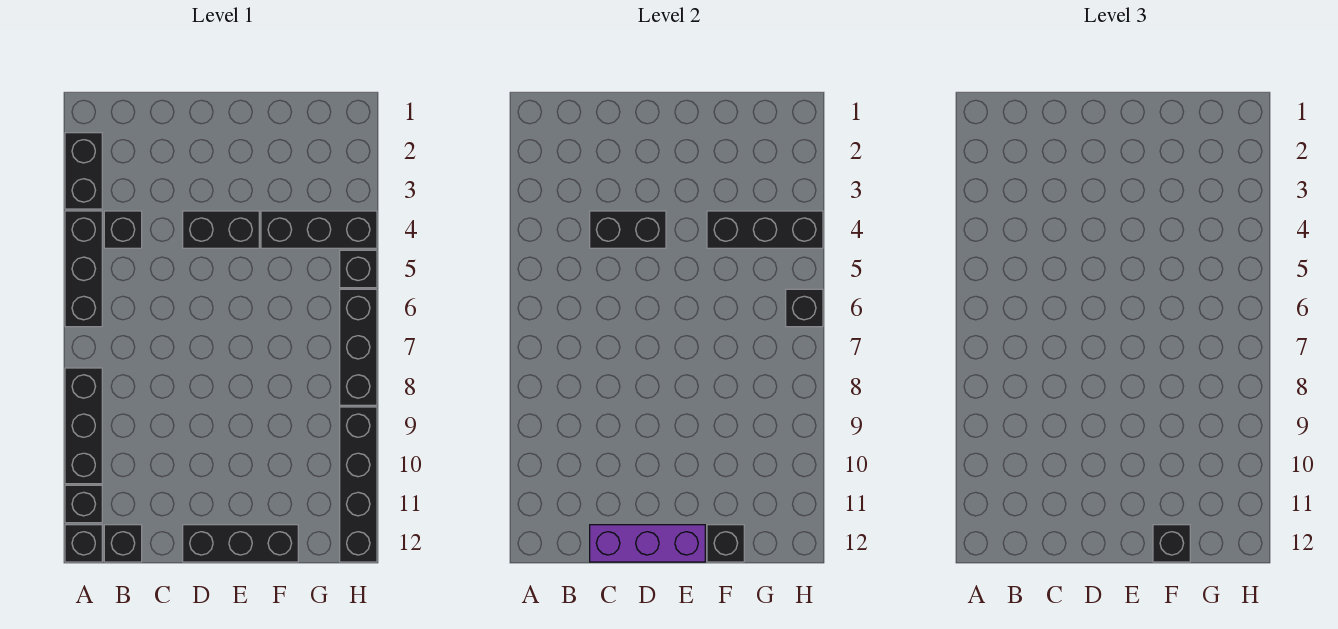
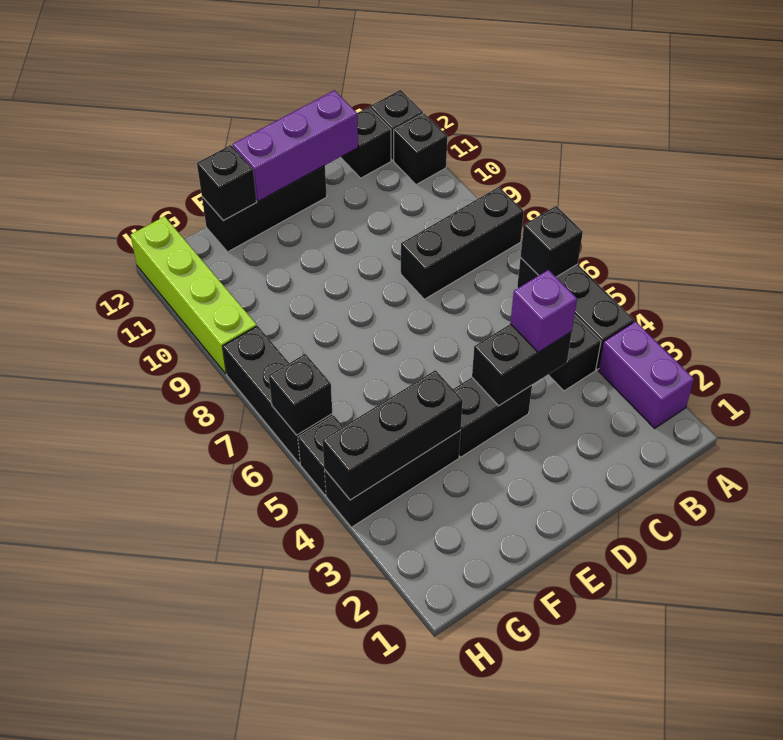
black brick A2:A3 level 1 -> purple brick A2:A3 level 1
black brick A8:A10 level 1 -> black brick A8:C8 level 1
none -> purple brick C4 level 3
black brick F12 level 3 -> black brick A6 level 2
black brick H9:H12 level 1 -> lime brick H9:H12 level 1

